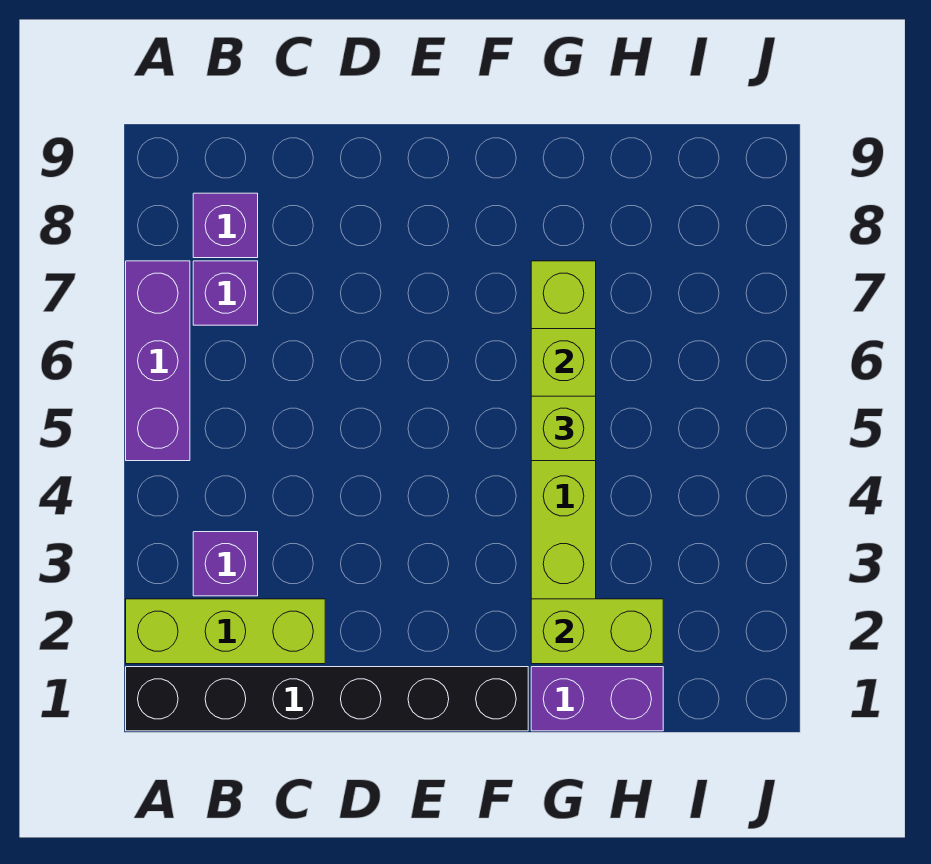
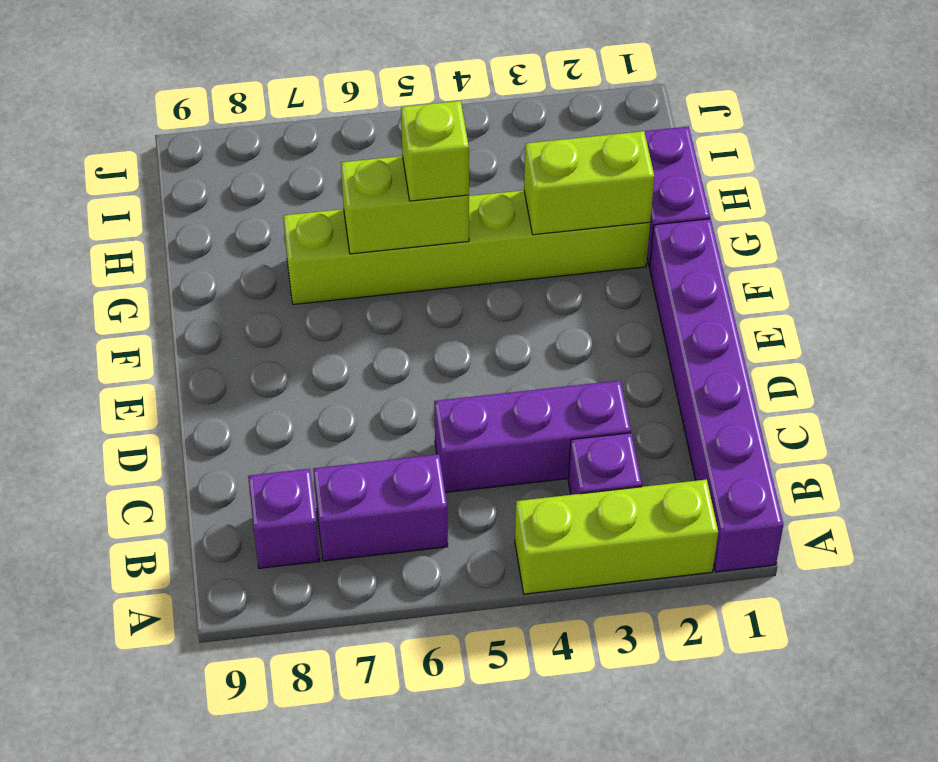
black brick A1:F1 level 1 -> purple brick A1:F1 level 1
lime brick A2:C2 level 1 -> lime brick A2:A4 level 1
purple brick A5:A7 level 1 -> purple brick C3:C5 level 1
purple brick B7 level 1 -> purple brick B6:B7 level 1
lime brick G2:H2 level 2 -> lime brick G2:G3 level 2

